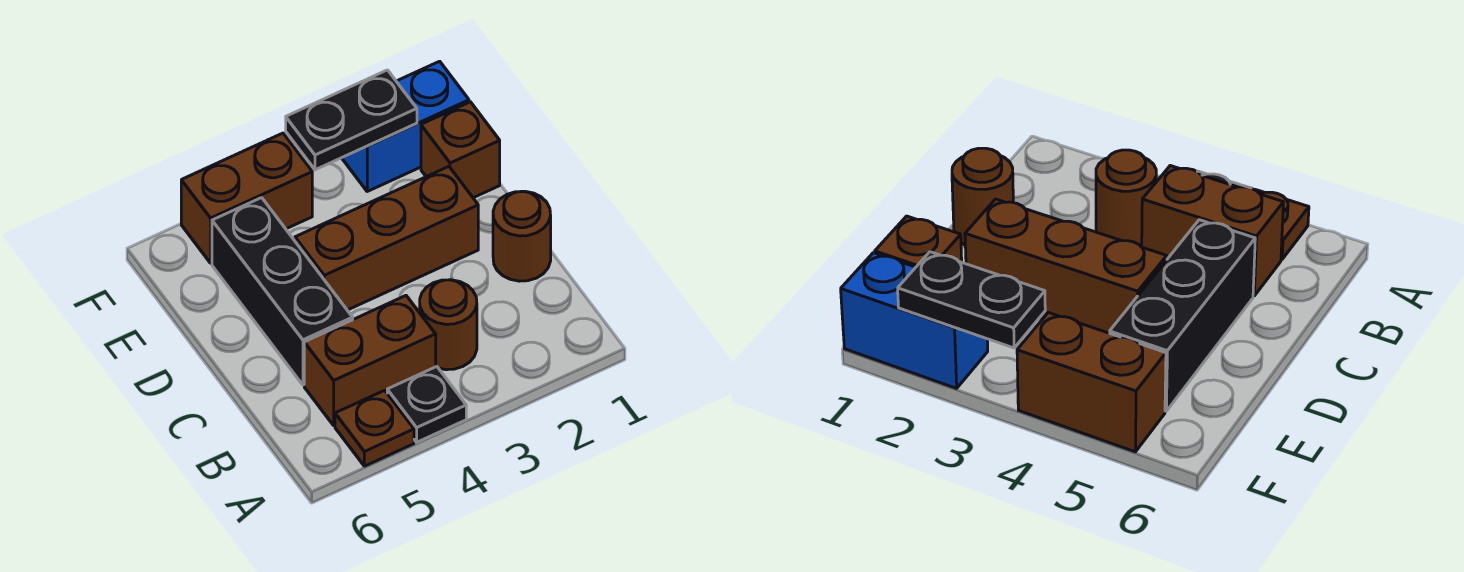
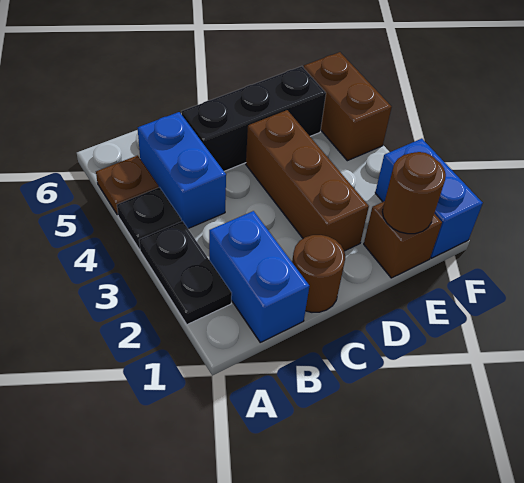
none -> blue brick B1:B2 level 1
brown round brick B3 level 1 -> brown round brick E1 level 2
brown brick B4:B5 level 1 -> blue brick B4:B5 level 1
black plate F2:F3 level 2 -> black plate A2:A3 level 1

